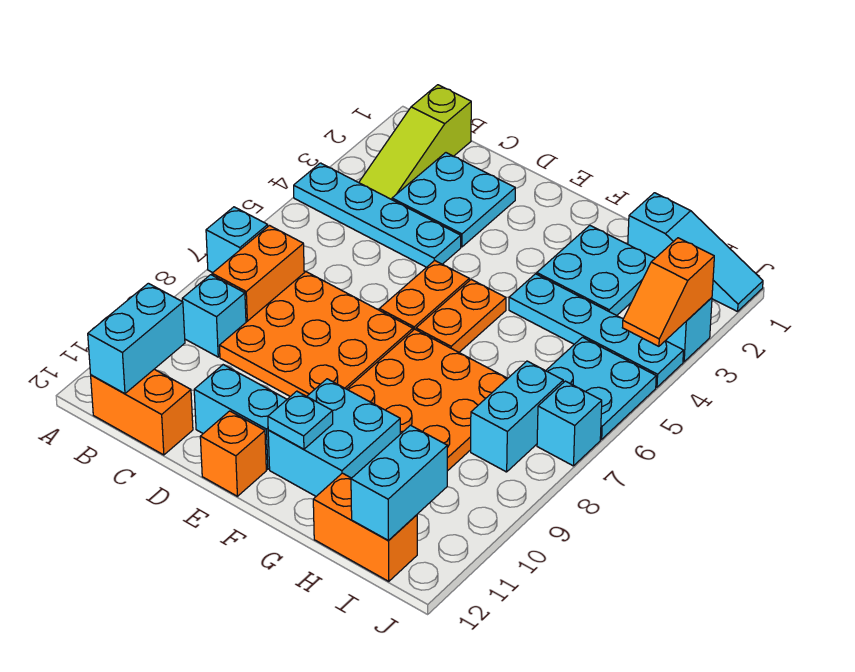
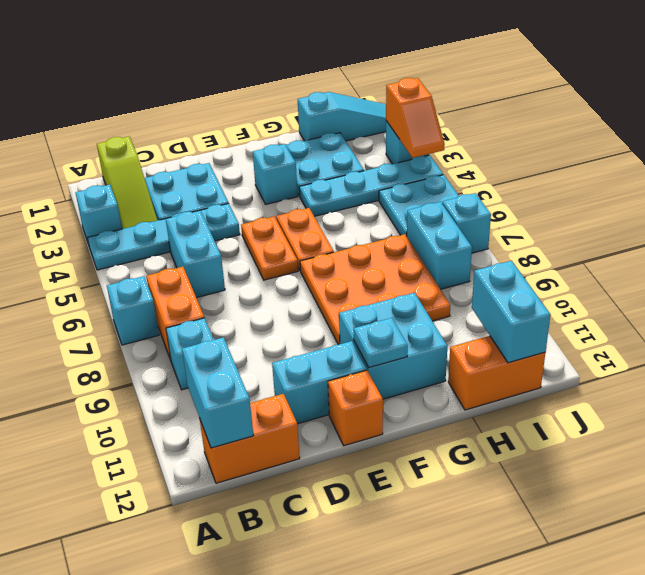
none -> cyan brick A3 level 1
none -> cyan brick C5:C6 level 1
orange plate C7:E9 level 1 -> none
none -> cyan brick F3 level 1

